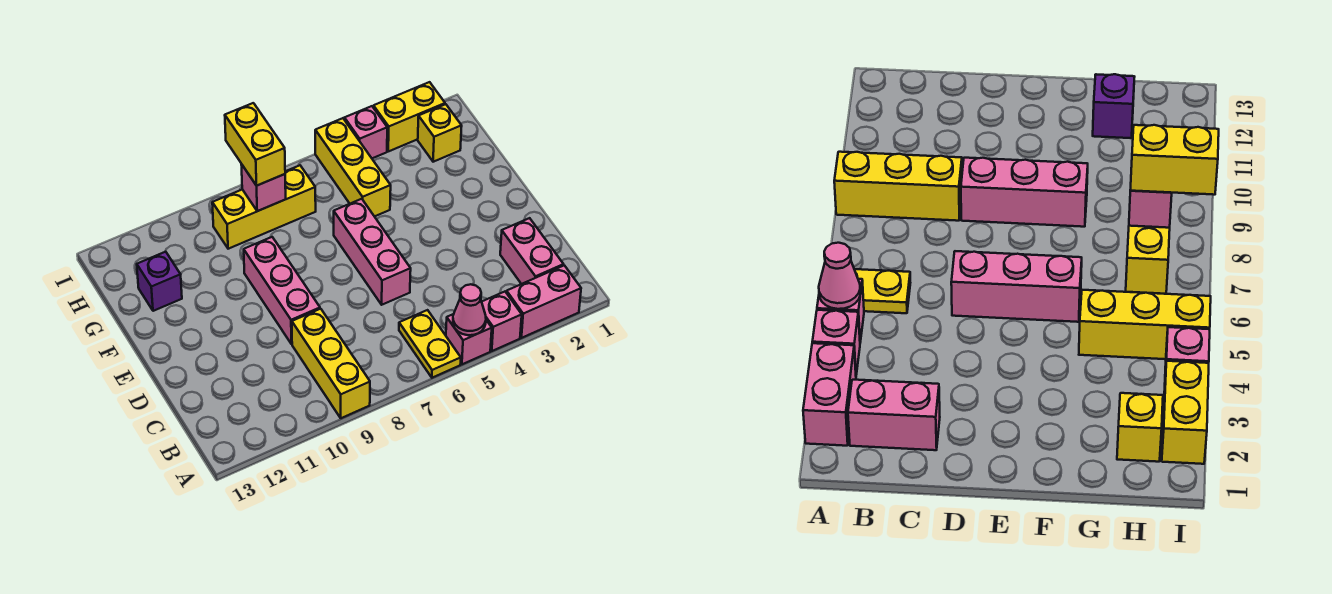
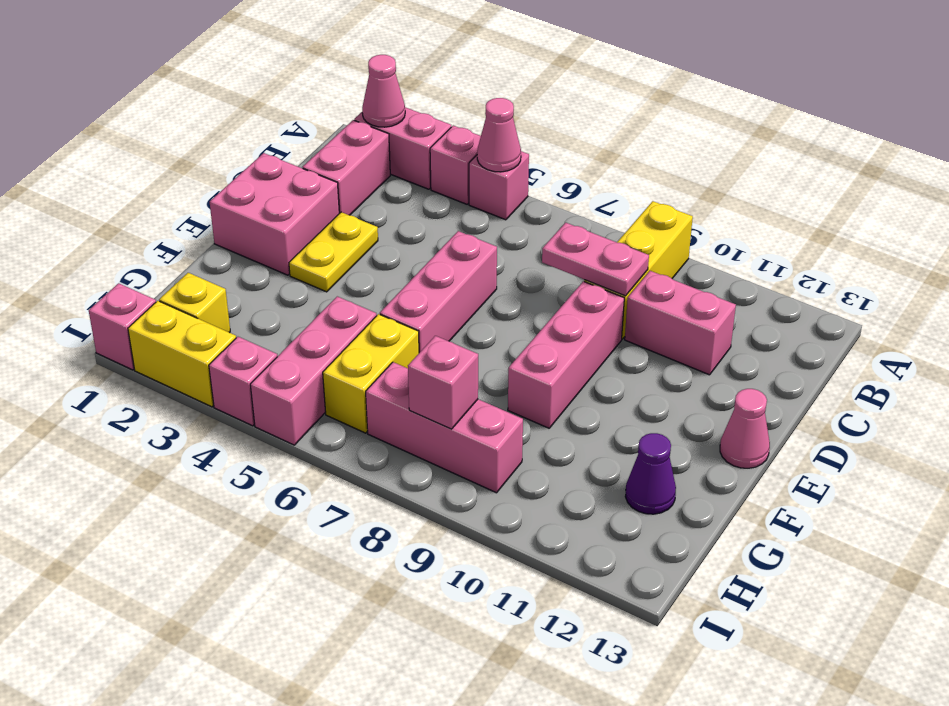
none -> pink cone A2 level 2
yellow plate A6:B6 level 1 -> yellow plate D3:E3 level 1
none -> pink plate C8:C9 level 2
none -> pink brick C10:C11 level 1
none -> pink brick D1:E2 level 1
none -> pink cone E13 level 1
yellow brick G5:I5 level 1 -> pink brick G5:I5 level 1
purple brick G12 level 1 -> purple cone G12 level 1
yellow brick H7:H9 level 1 -> pink brick H7:H9 level 1
yellow brick H8:I8 level 3 -> yellow brick G6:H6 level 1
none -> pink brick I1 level 1

